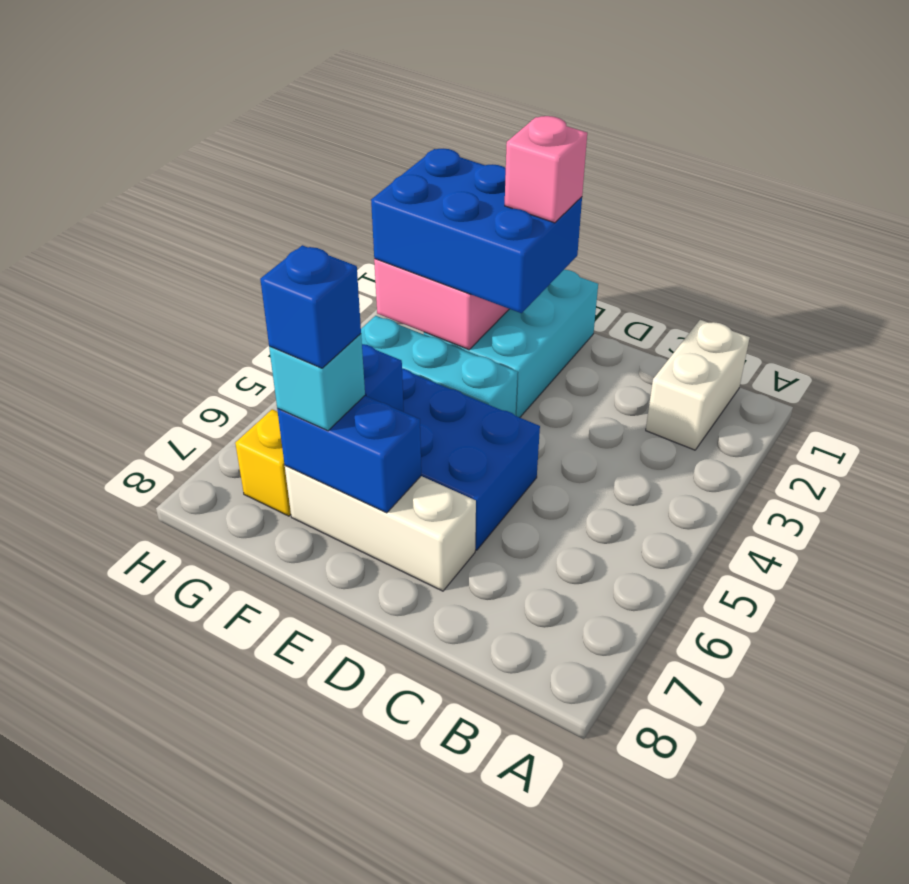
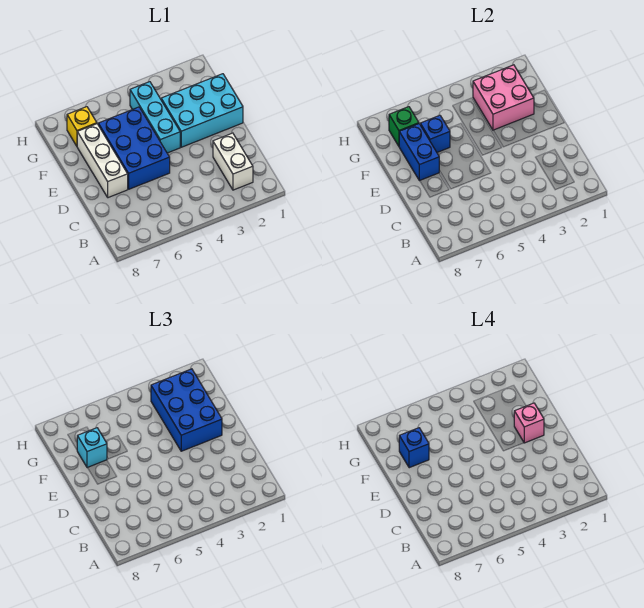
white brick B1:B2 level 1 -> white brick B2:C2 level 1
none -> green brick G7 level 2

